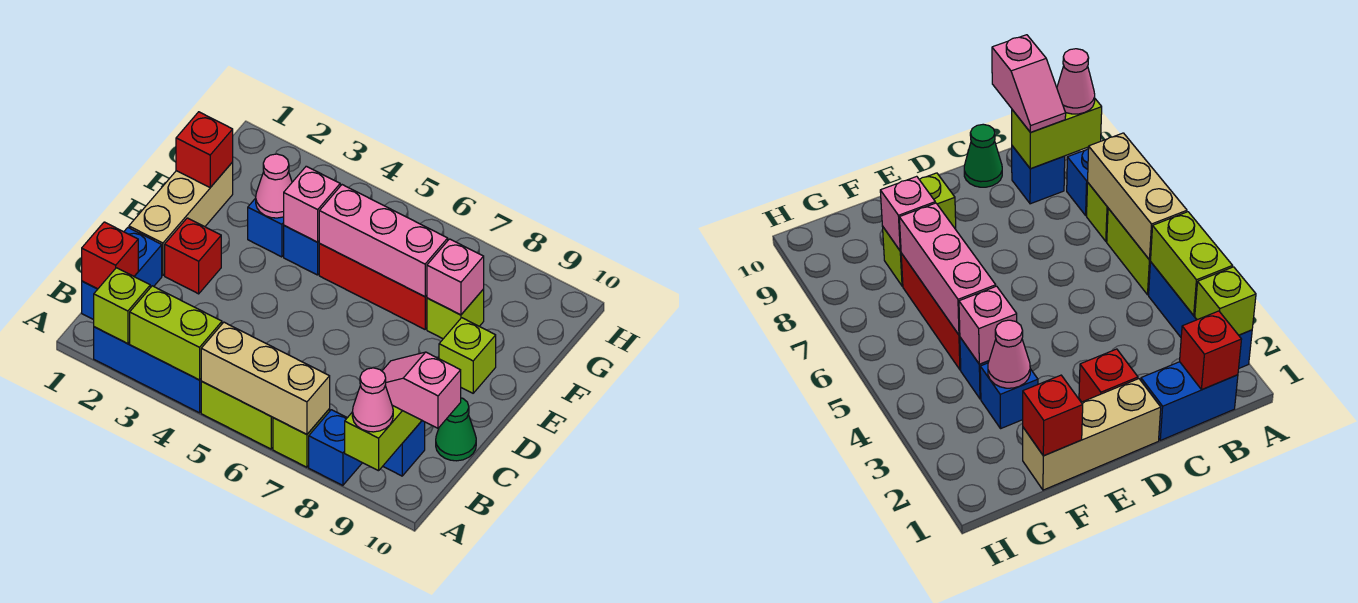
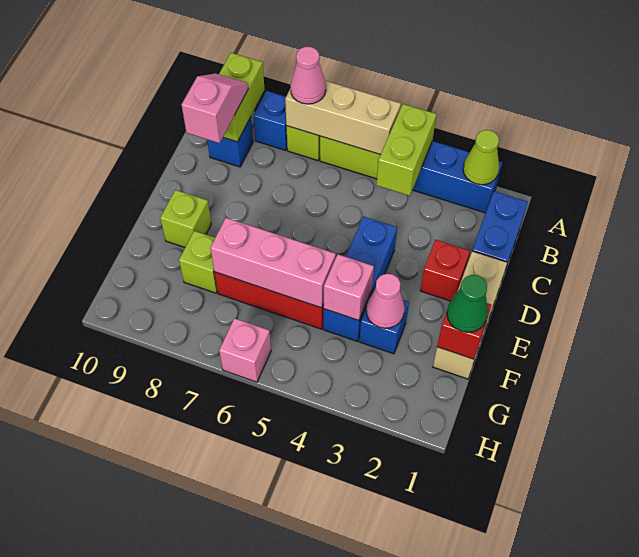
lime brick A2 level 2 -> lime cone A2 level 2
lime brick A3:A4 level 2 -> lime brick A4:B4 level 2
pink cone A9 level 3 -> pink cone A7 level 3
red brick B1 level 2 -> none
pink slope B9:B10 level 3 top 10 -> pink slope B9:C9 level 3 top C
green cone C10 level 1 -> green cone F1 level 3
blue brick F4 level 1 -> blue brick D4:F4 level 1
pink brick F8 level 2 -> pink brick H6 level 1

